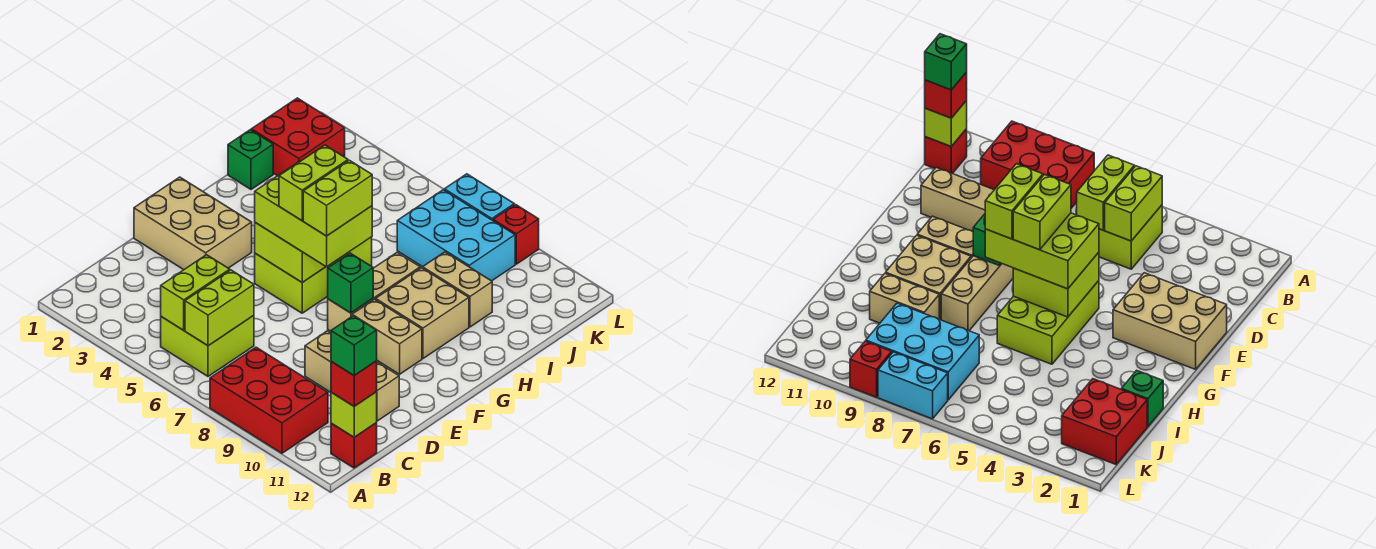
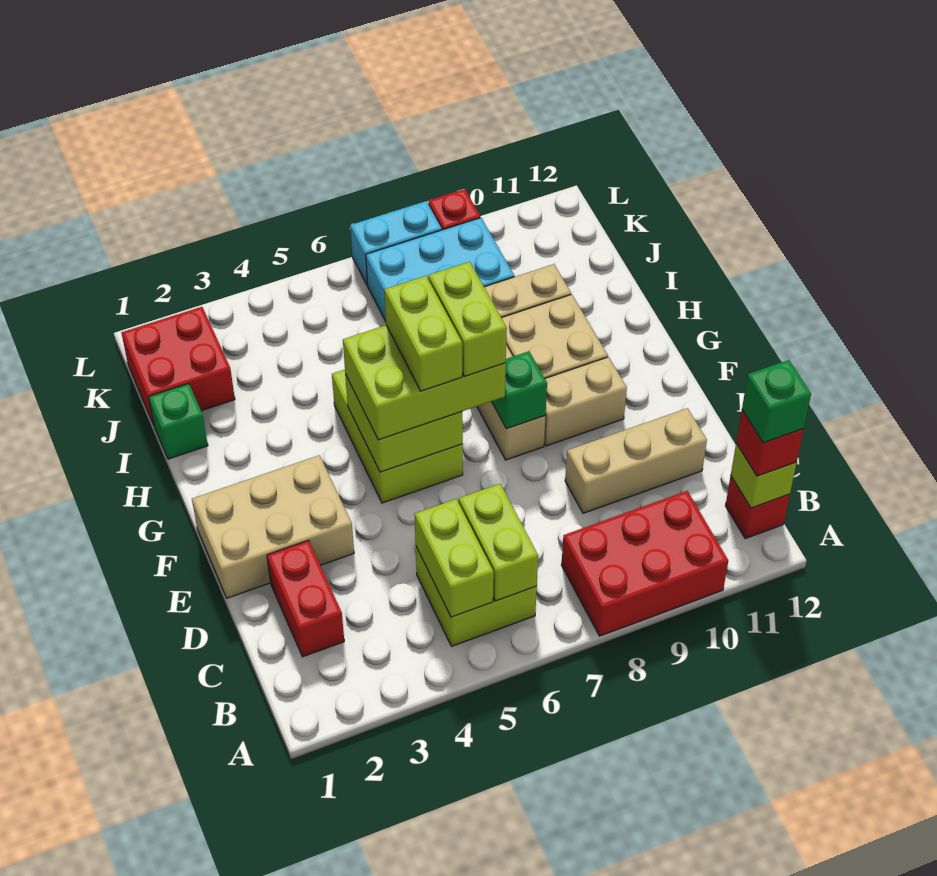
none -> red brick C2:D2 level 1

